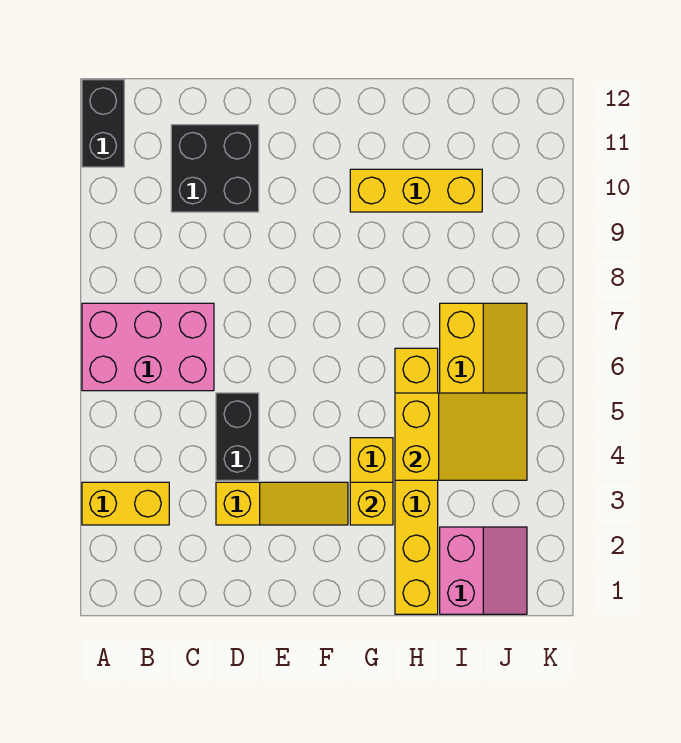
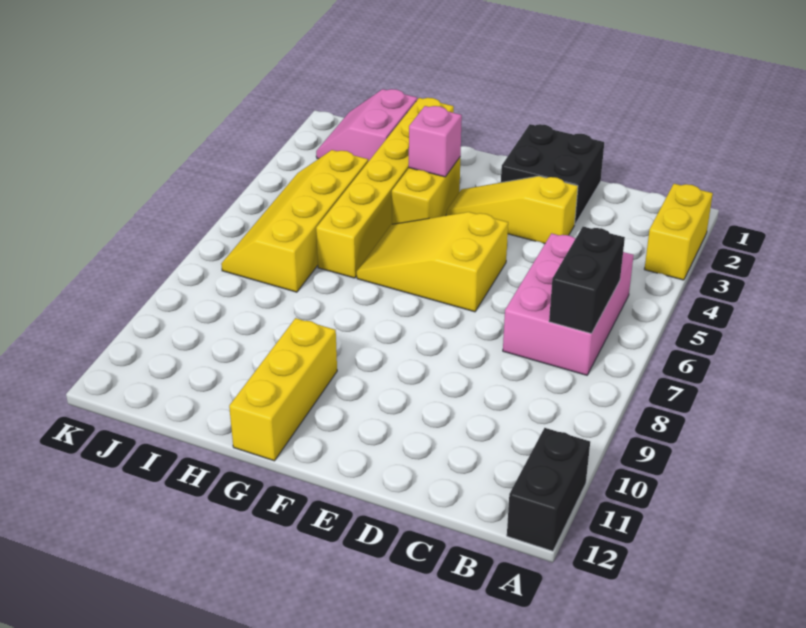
yellow brick A3:B3 level 1 -> yellow brick A2:A3 level 1
pink brick A6:C7 level 1 -> pink brick B5:C7 level 1
black brick C10:D11 level 1 -> black brick D1:E2 level 1
black brick D4:D5 level 1 -> black brick B6:B7 level 2
yellow brick G3 level 2 -> pink brick G3 level 2
yellow brick G10:I10 level 1 -> yellow brick G10:G12 level 1
yellow slope H4:J5 level 2 top H -> yellow slope E5:G6 level 1 top E

